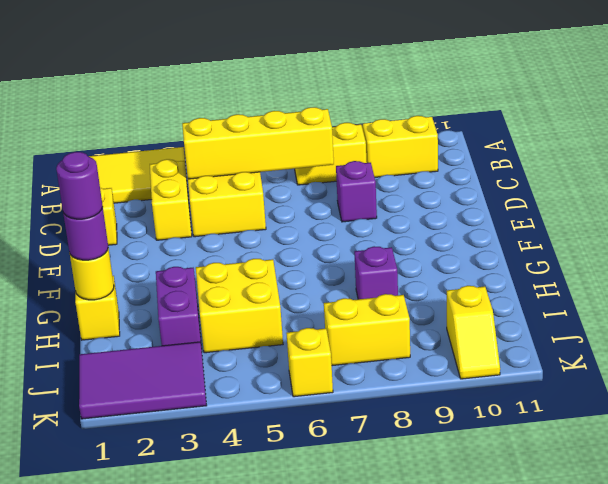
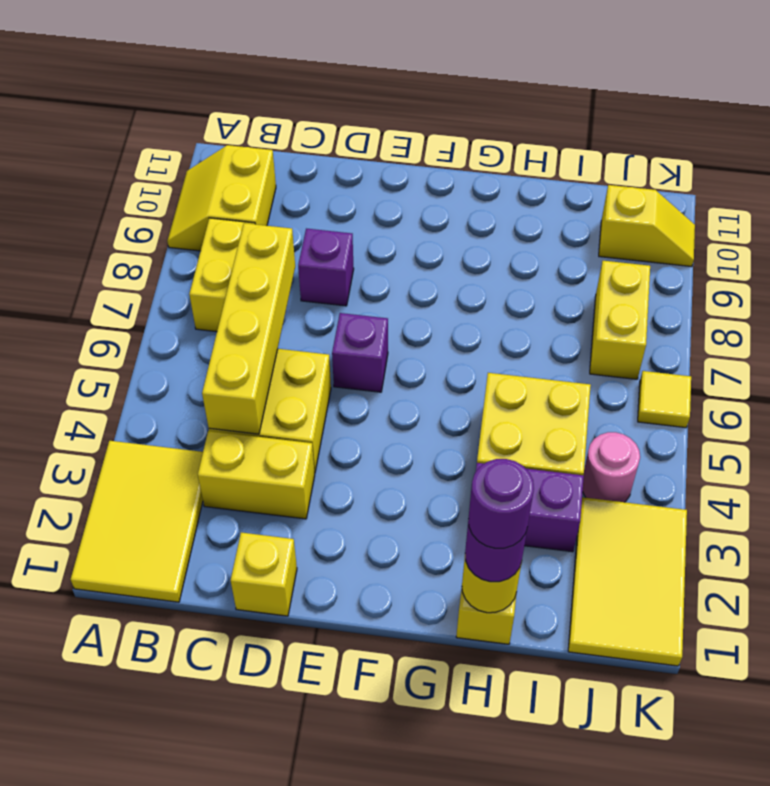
purple brick H8 level 1 -> purple brick E6 level 1
purple tile J1:K3 level 1 -> yellow tile J1:K3 level 1
none -> pink round brick J4 level 1
yellow brick K6 level 1 -> yellow tile K6 level 1

